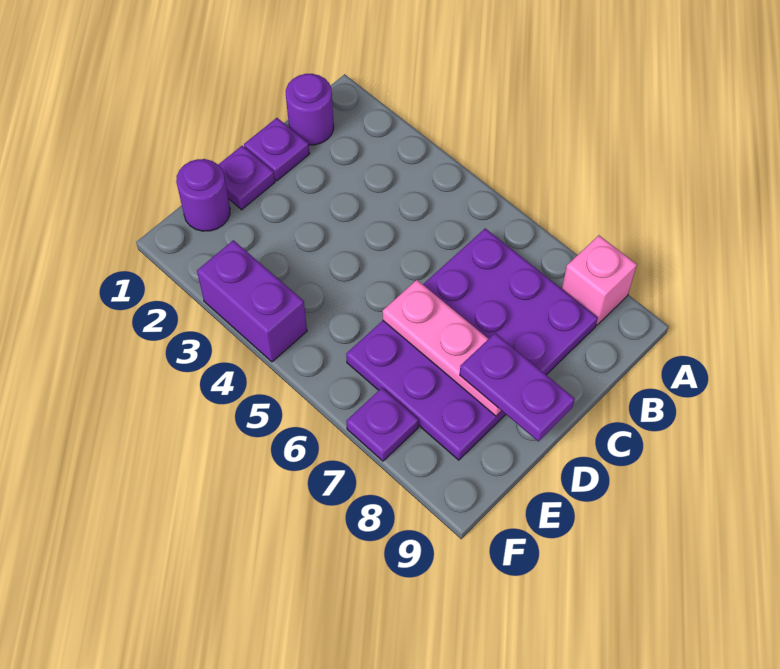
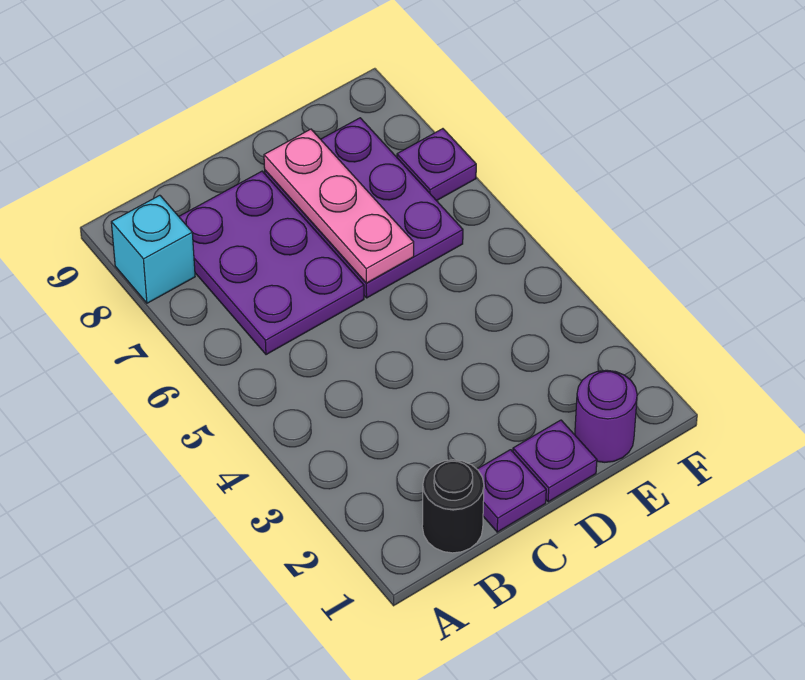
pink brick A8 level 1 -> cyan brick A8 level 1
purple round brick B1 level 1 -> black round brick B1 level 1
purple plate D8:D9 level 3 -> none
purple brick F3:F4 level 1 -> none

